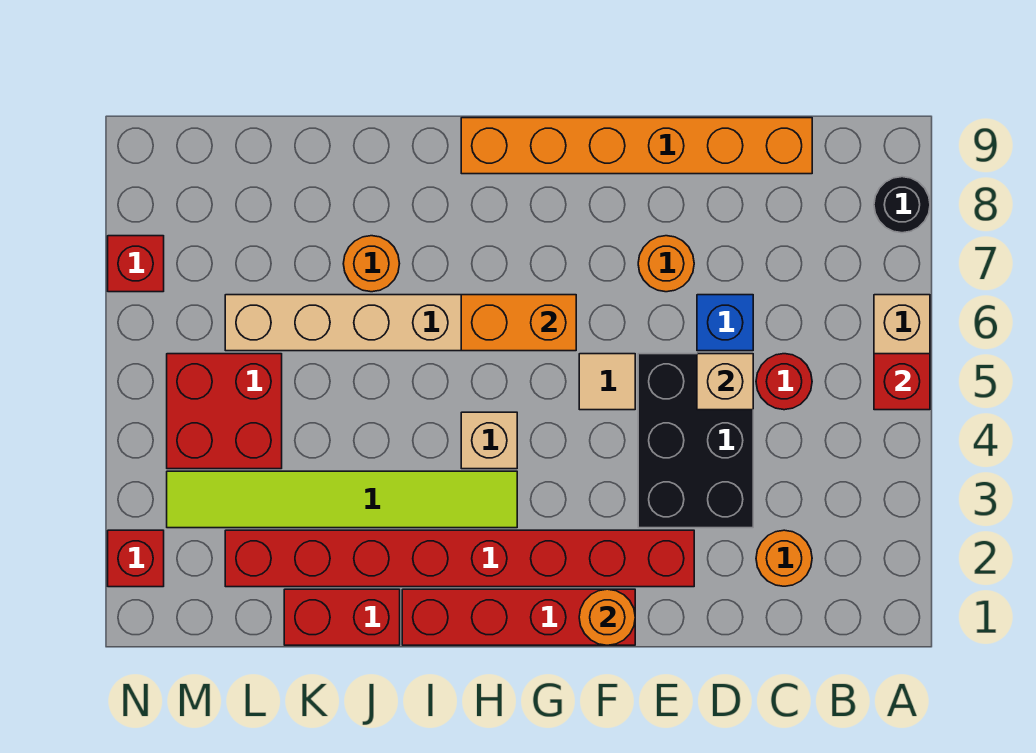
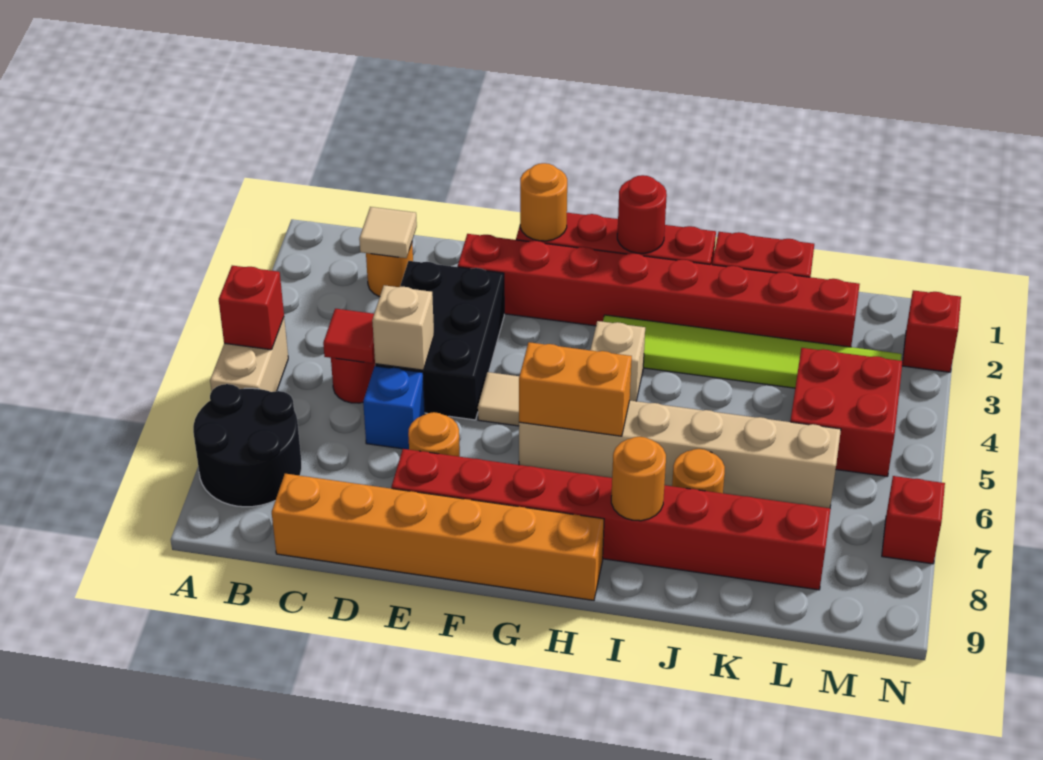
black round brick A8 level 1 -> black round brick A7:B8 level 1
none -> tan tile C2 level 2
none -> red tile C5 level 2
none -> red brick E8:L8 level 1
none -> red round brick H1 level 2
none -> orange round brick I8 level 2

